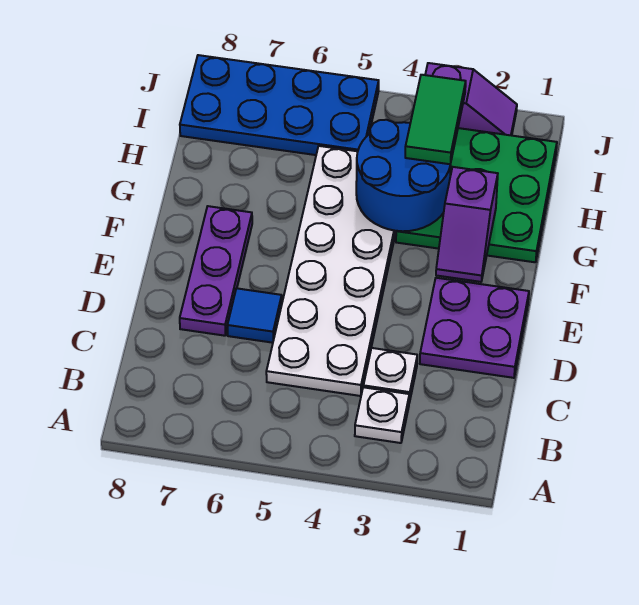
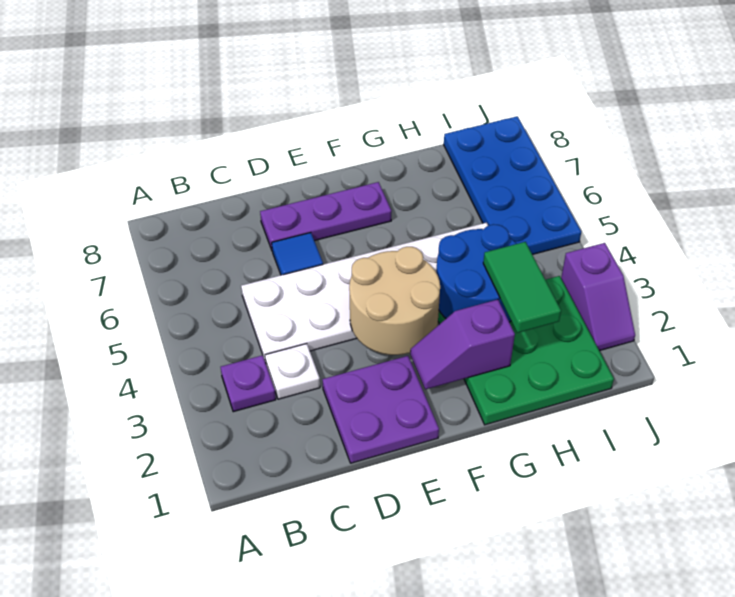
white plate B3 level 1 -> purple plate B3 level 1
none -> tan round brick E3:F4 level 2
green tile H3:I3 level 3 -> green tile H2:H3 level 3

